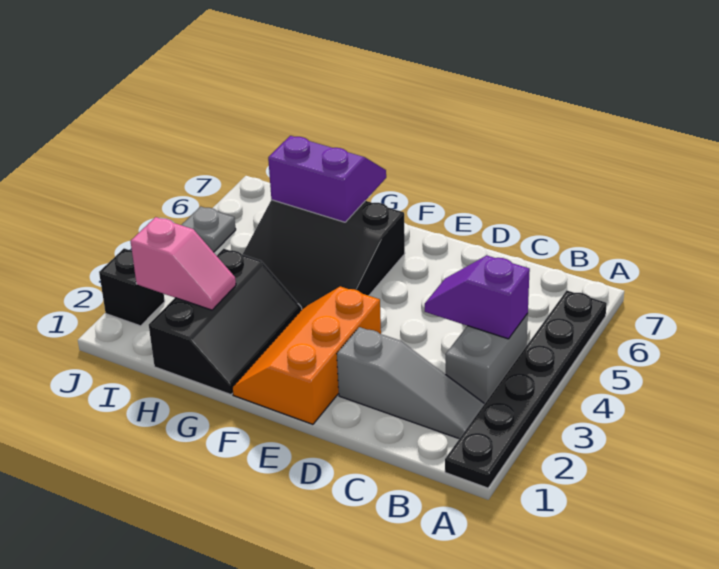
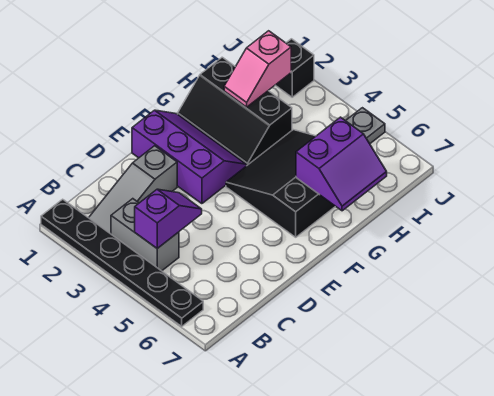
orange slope E1:F3 level 1 top E -> purple slope E1:F3 level 1 top E

